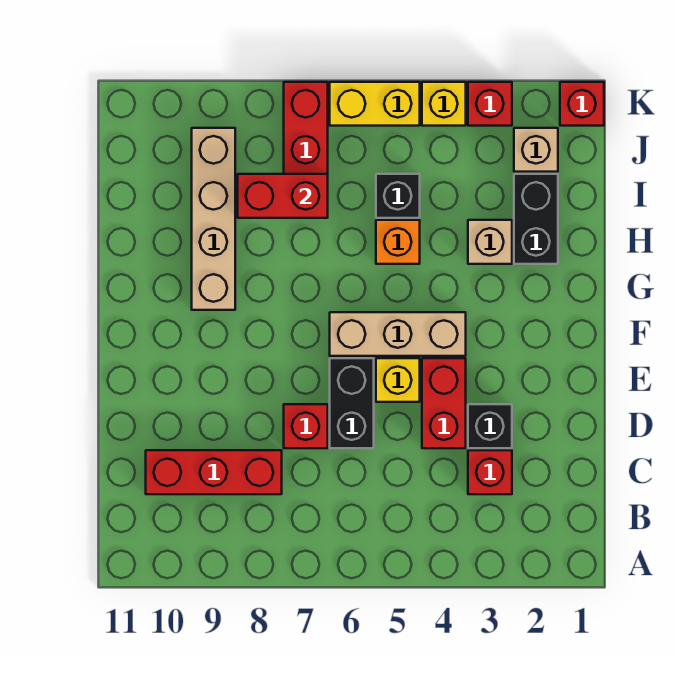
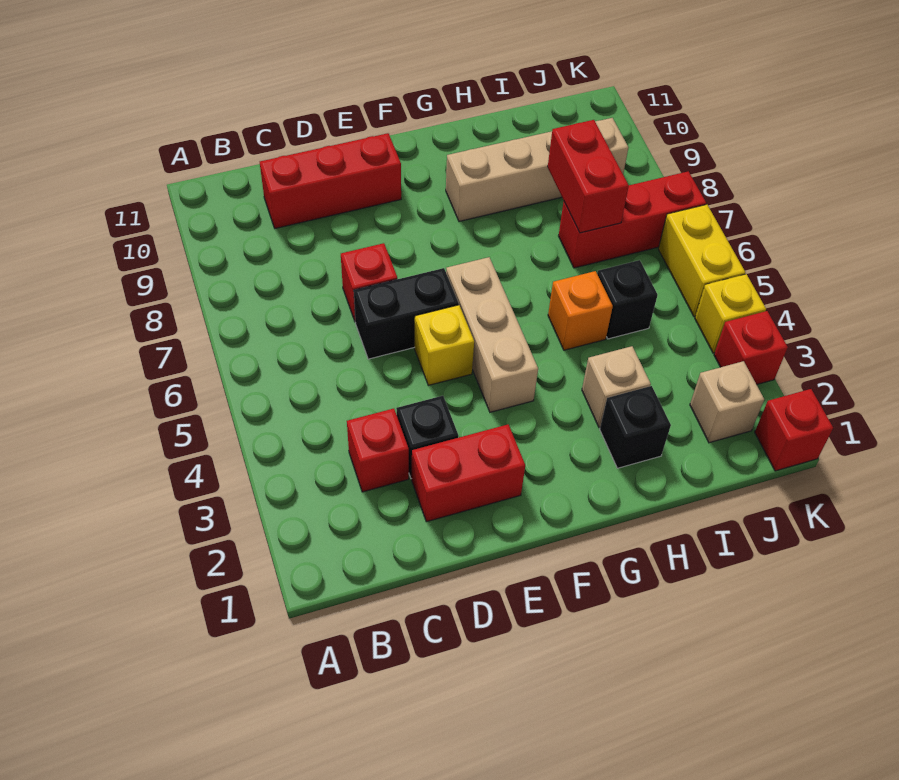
red brick C8:C10 level 1 -> red brick C10:E10 level 1
red brick D4:E4 level 1 -> red brick D2:E2 level 1
black brick H2:I2 level 1 -> black brick H2 level 1

